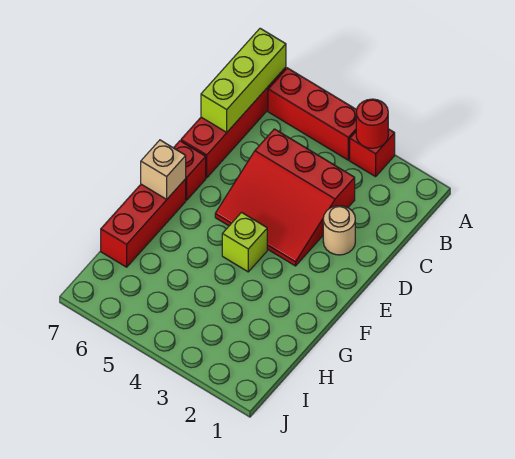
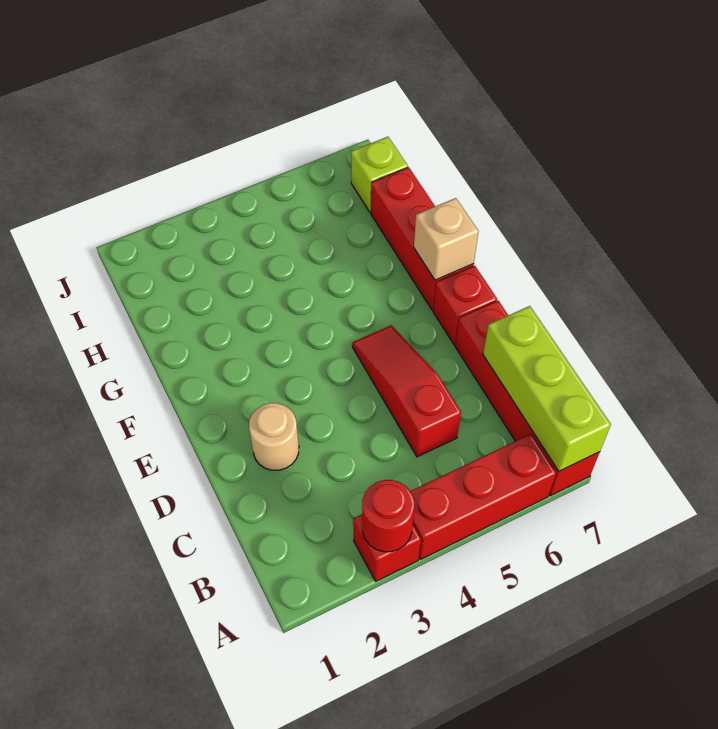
red slope C3:E5 level 1 top C -> red slope C5:E5 level 1 top C
lime brick F4 level 1 -> lime brick I7 level 1

